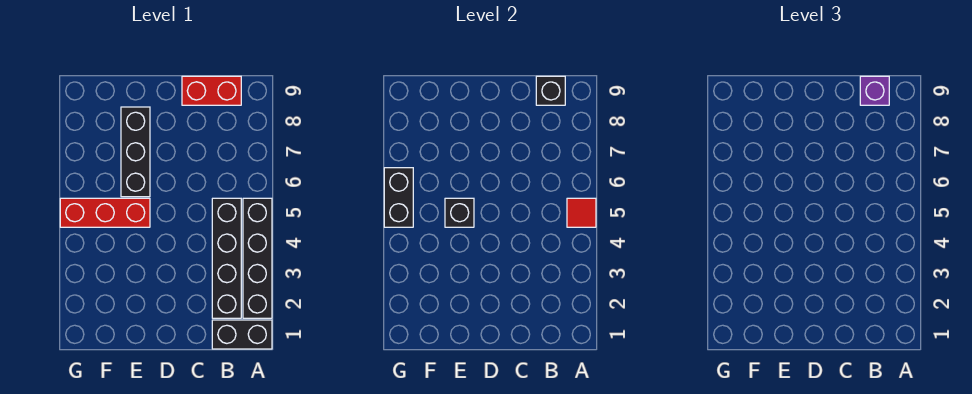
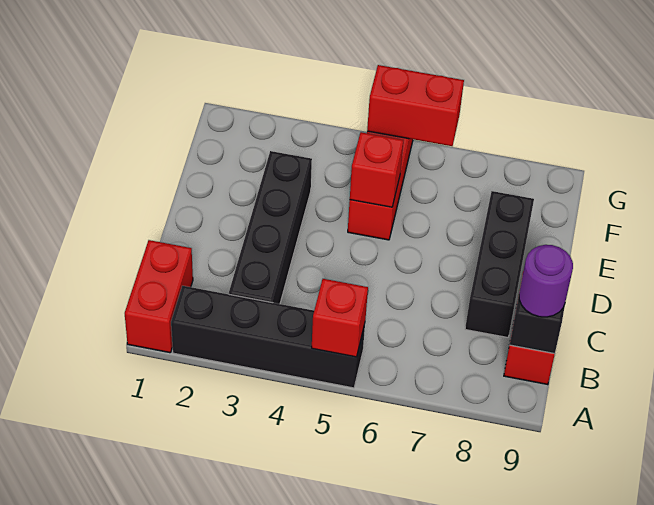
black brick A1:B1 level 1 -> red brick A1:B1 level 1
red tile A5 level 2 -> red brick A5 level 2
black brick B2:B5 level 1 -> black brick B3:E3 level 1
purple brick B9 level 3 -> purple round brick B9 level 3
black brick E5 level 2 -> red brick E5 level 2
black brick E6:E8 level 1 -> black brick C8:E8 level 1
black brick G5:G6 level 2 -> red brick G5:G6 level 2

